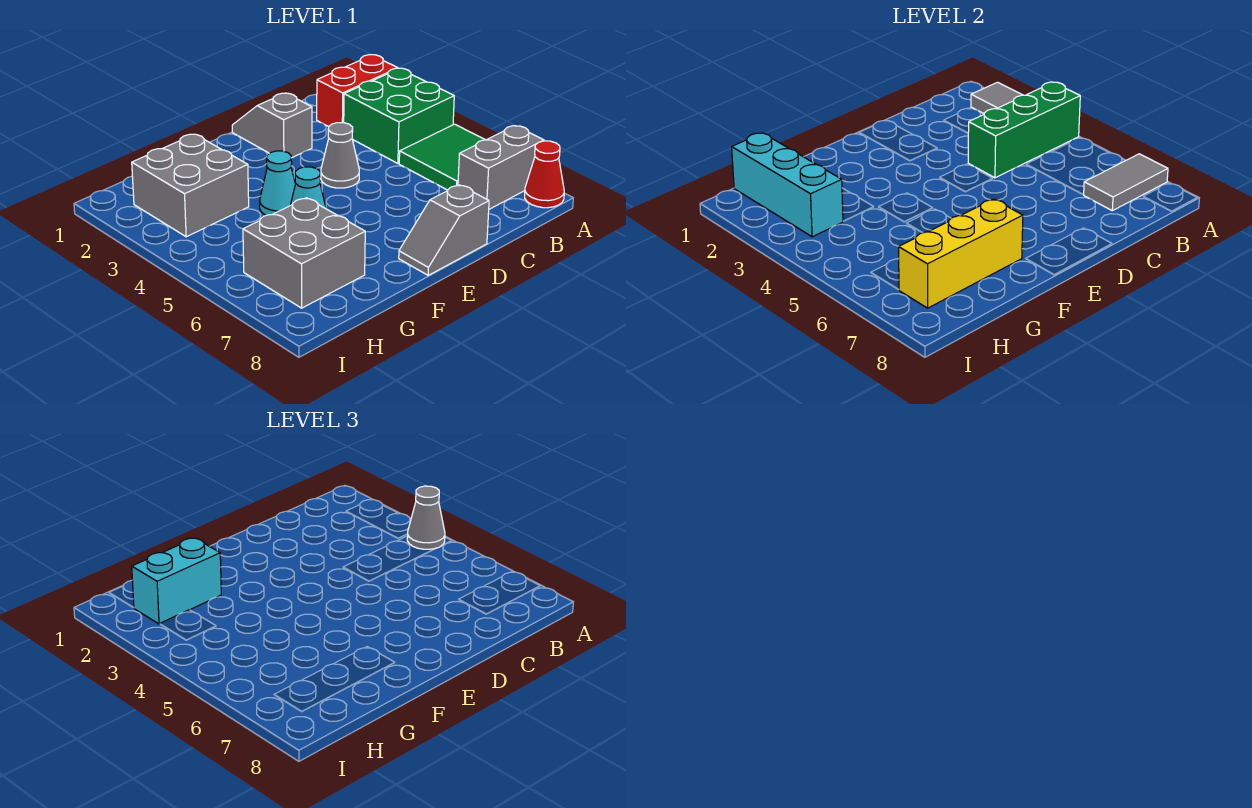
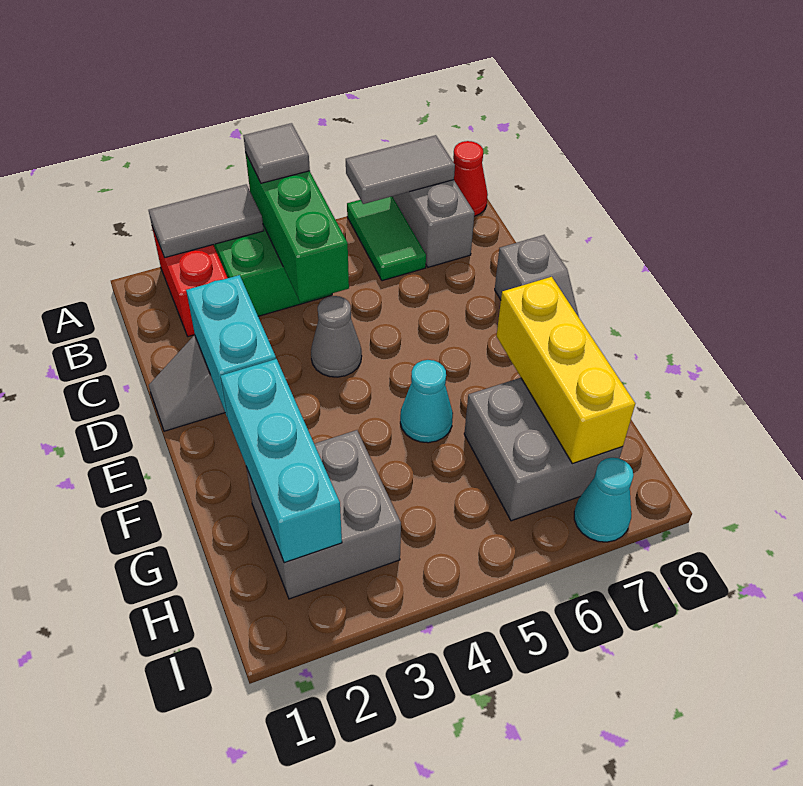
grey cone A4 level 3 -> grey tile A4 level 3
green tile A5:B6 level 1 -> green tile A6:B6 level 1
grey tile A7:B7 level 2 -> grey tile A6:A7 level 2
cyan cone F4 level 1 -> cyan cone I7 level 1
cyan brick G2:H2 level 3 -> cyan brick D2:E2 level 2
cyan brick H1:H3 level 2 -> cyan brick F2:H2 level 2

